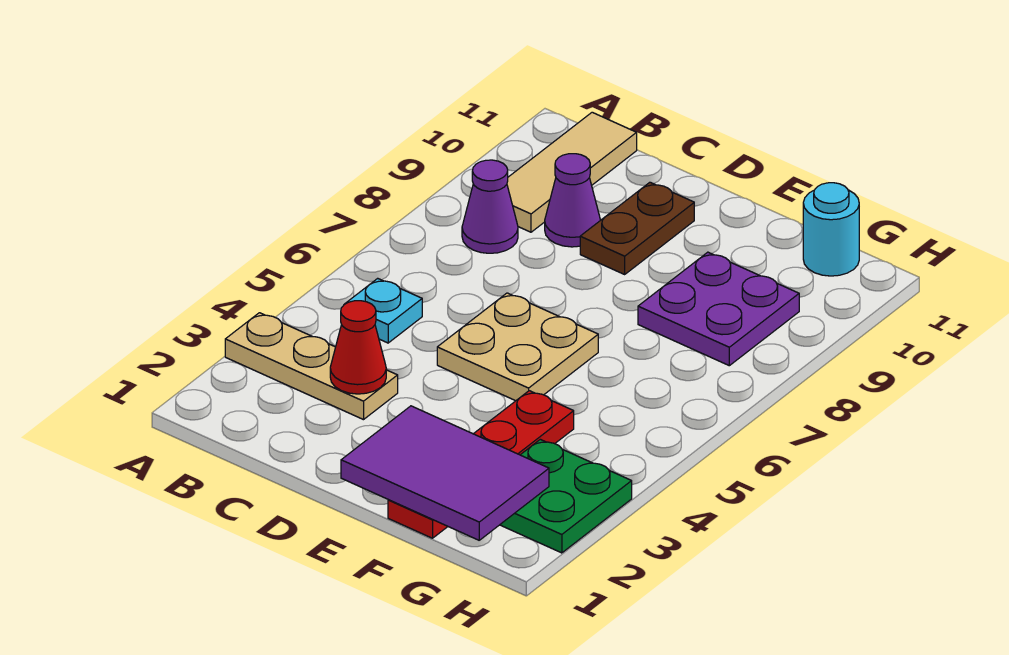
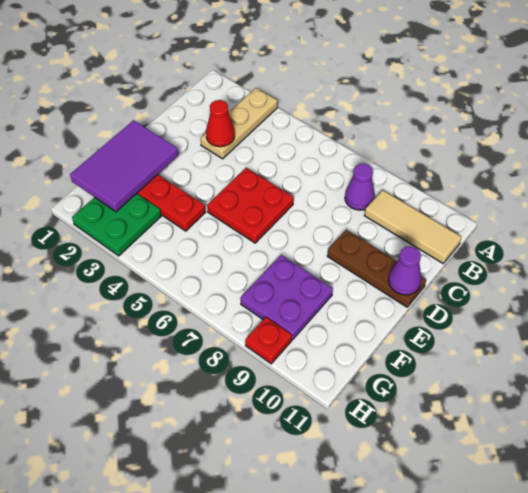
cyan plate B5 level 1 -> none
purple cone C9 level 1 -> purple cone D11 level 2
tan plate D5:E6 level 1 -> red plate D5:E6 level 1
brown plate D9:D10 level 1 -> brown plate D9:D11 level 1
cyan round brick G11 level 1 -> none
none -> red plate H9 level 1

